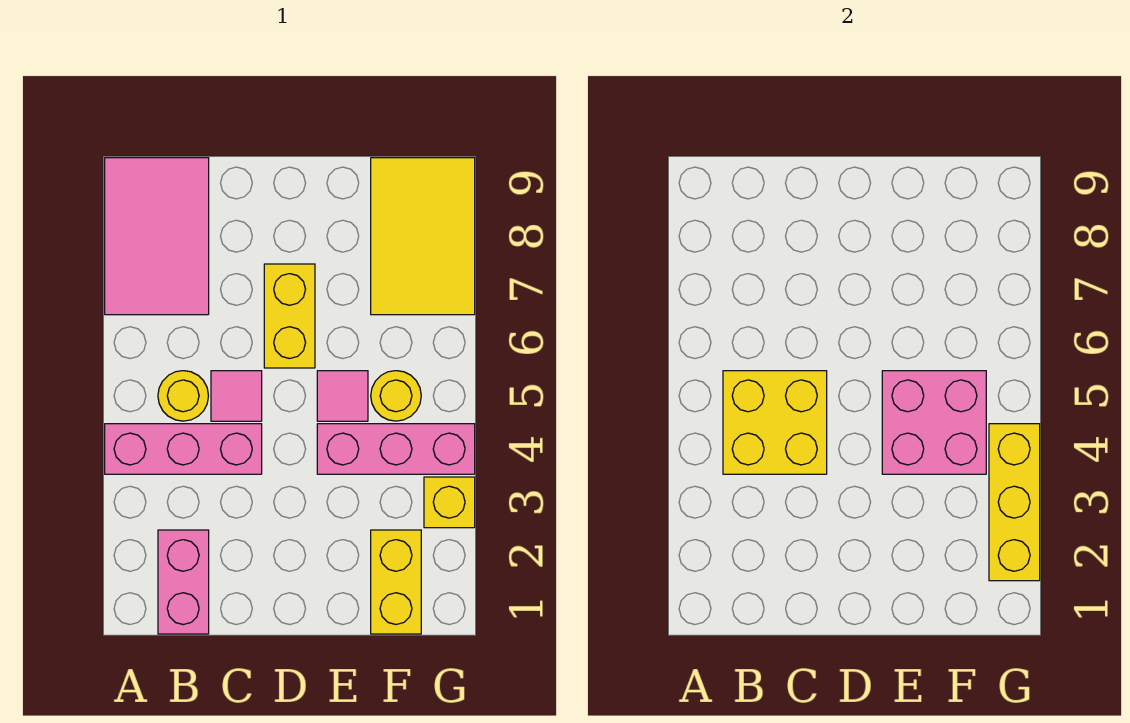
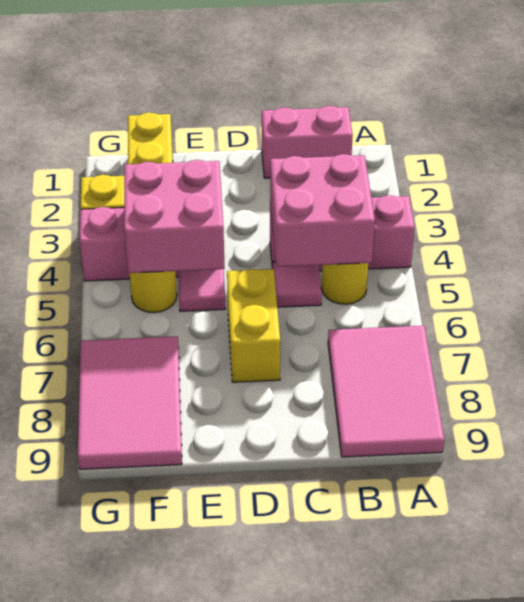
pink brick B1:B2 level 1 -> pink brick B1:C1 level 1
yellow brick B4:C5 level 2 -> pink brick B4:C5 level 2
yellow tile F7:G9 level 1 -> pink tile F7:G9 level 1
yellow brick G2:G4 level 2 -> none

